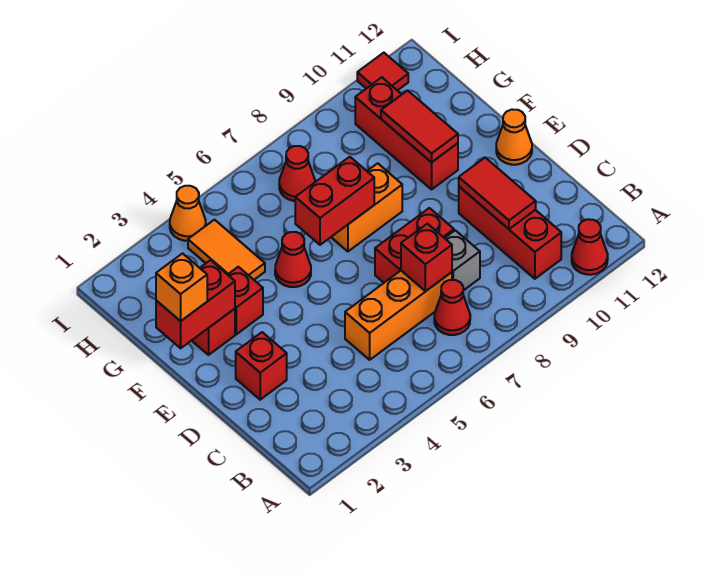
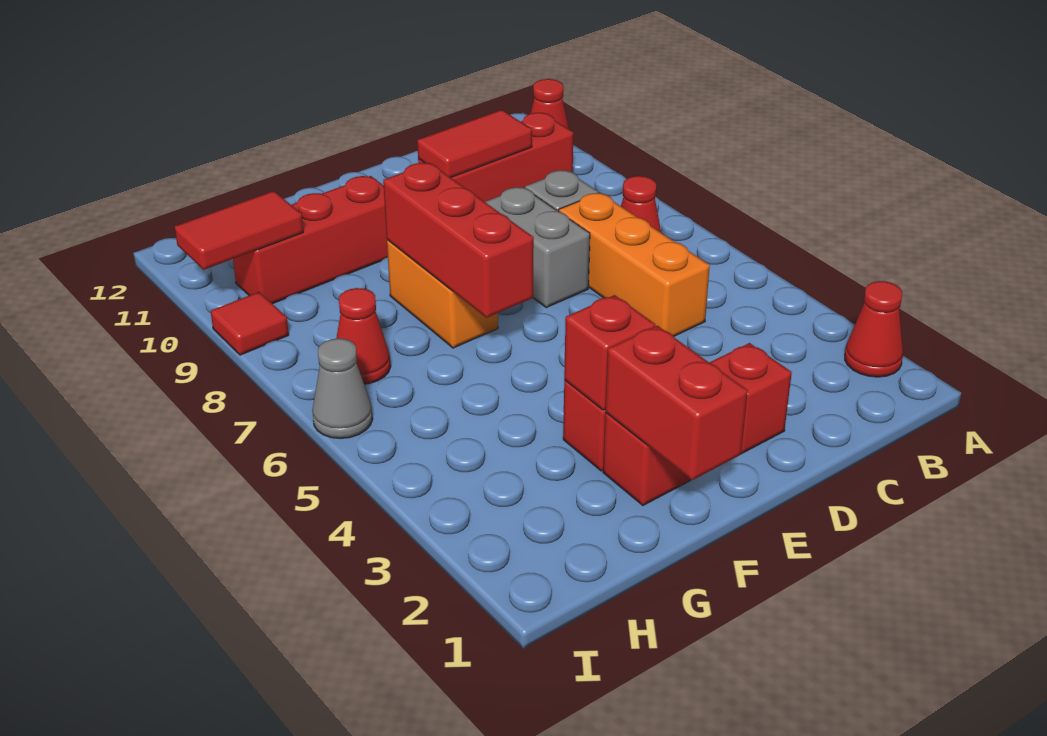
red brick C7 level 2 -> red brick F3 level 2
red brick D7:D8 level 1 -> grey brick D7:D8 level 1
orange cone E12 level 1 -> none
orange brick F1 level 3 -> none
red cone F5 level 1 -> red cone A2 level 1
red brick F6:F7 level 2 -> red brick F6:F8 level 2
red tile F10:G10 level 2 -> red tile H10:I10 level 2
orange tile G4:H4 level 1 -> none
orange cone I4 level 1 -> none
none -> grey cone I6 level 1
red tile I11 level 1 -> red tile I9 level 1

